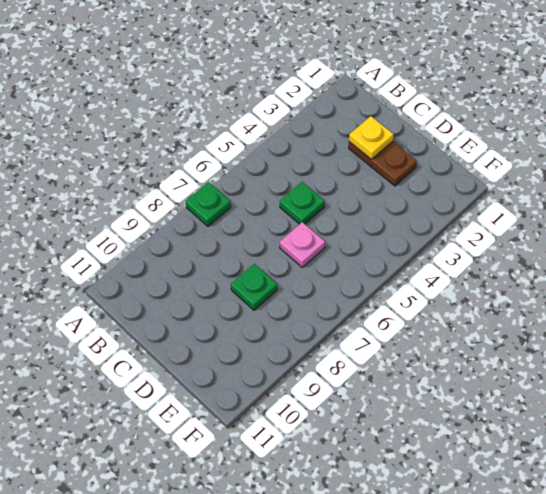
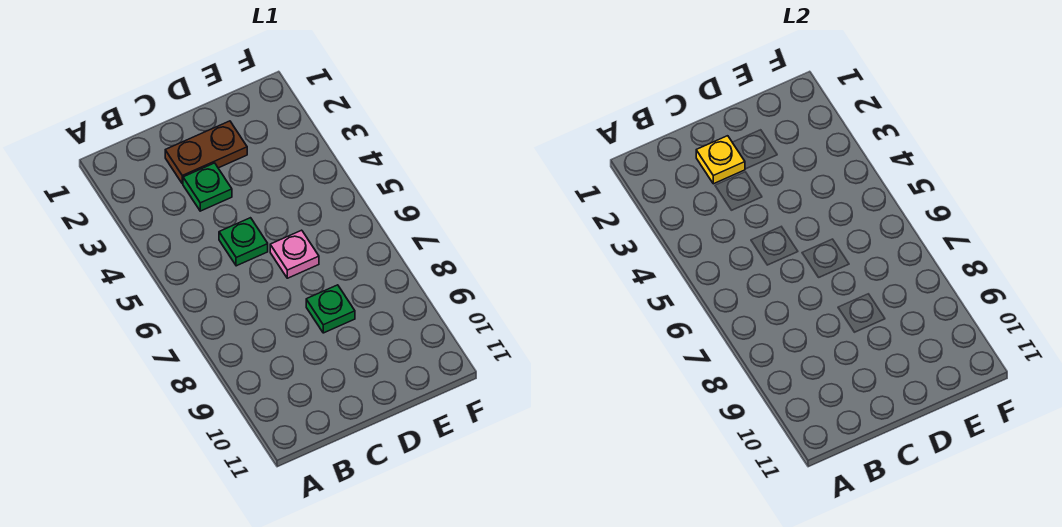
green plate A7 level 1 -> green plate C3 level 1

